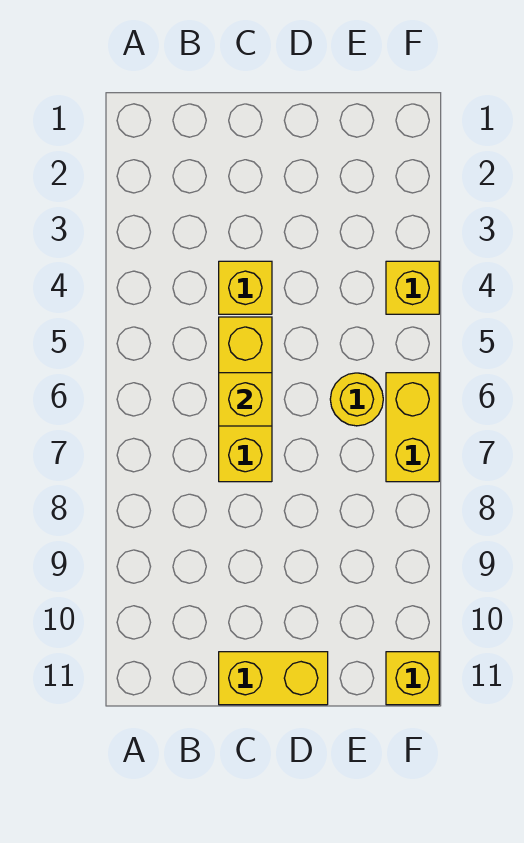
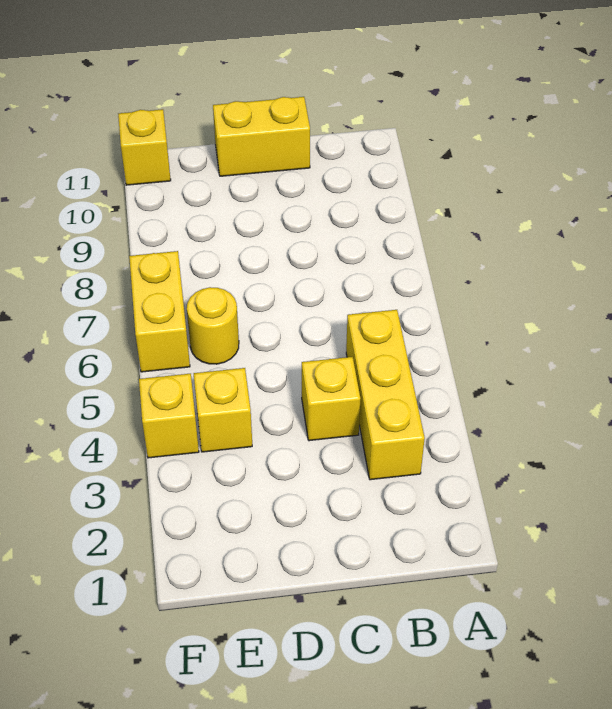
yellow brick C5:C7 level 1 -> yellow brick B3:B5 level 1
yellow brick C6 level 2 -> yellow brick E4 level 1

